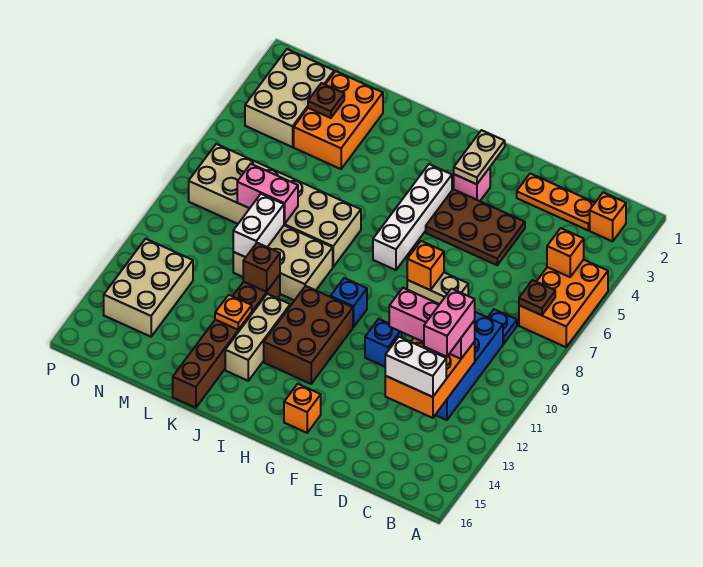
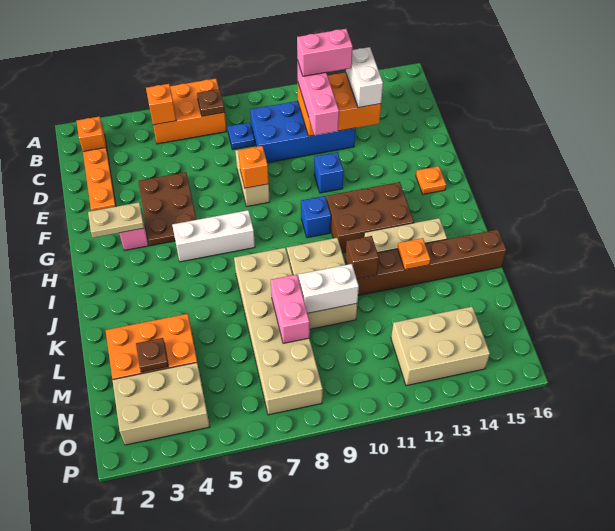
orange brick G15 level 1 -> orange plate G15 level 1
white brick H4:H7 level 1 -> white brick H5:H7 level 1

